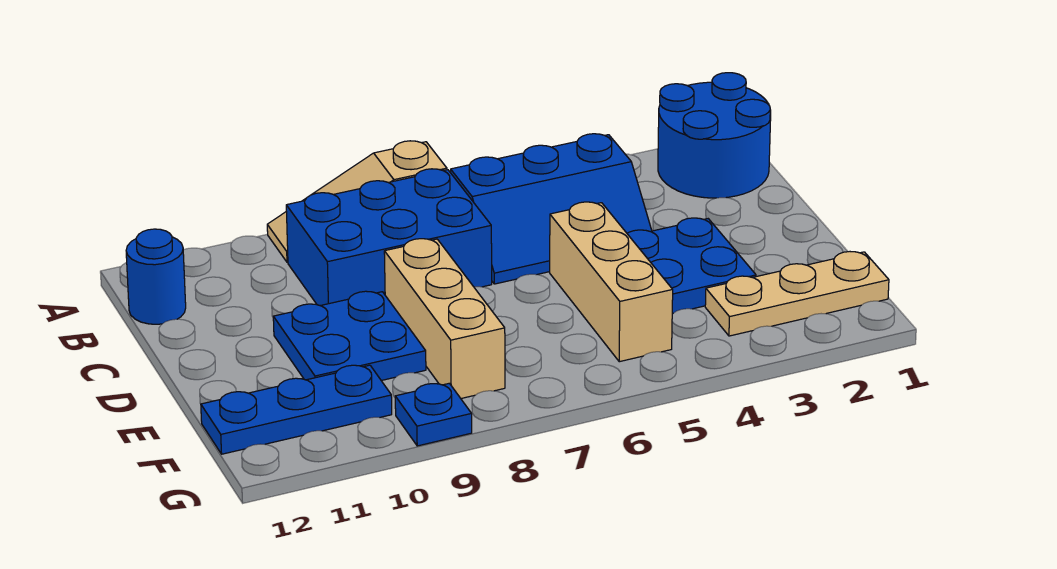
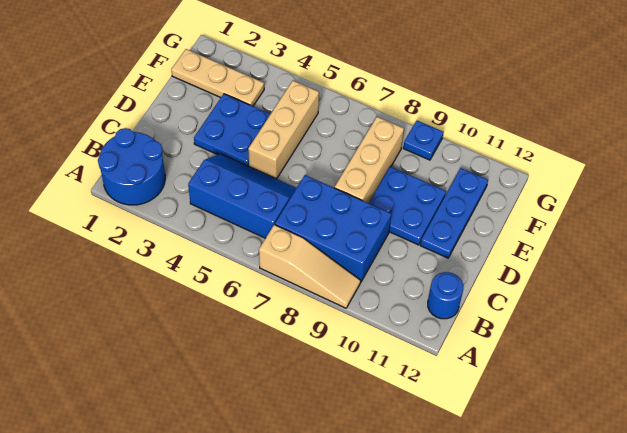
blue plate F10:F12 level 1 -> blue plate D11:F11 level 1

